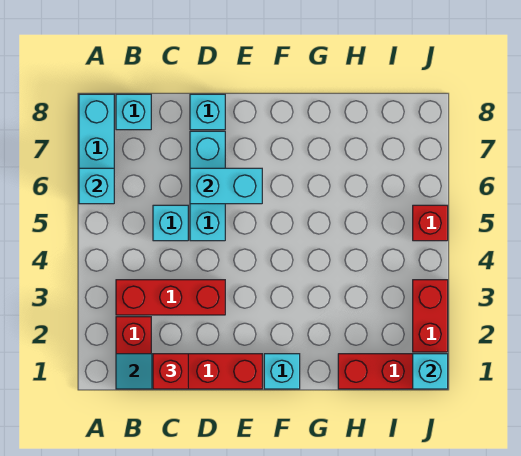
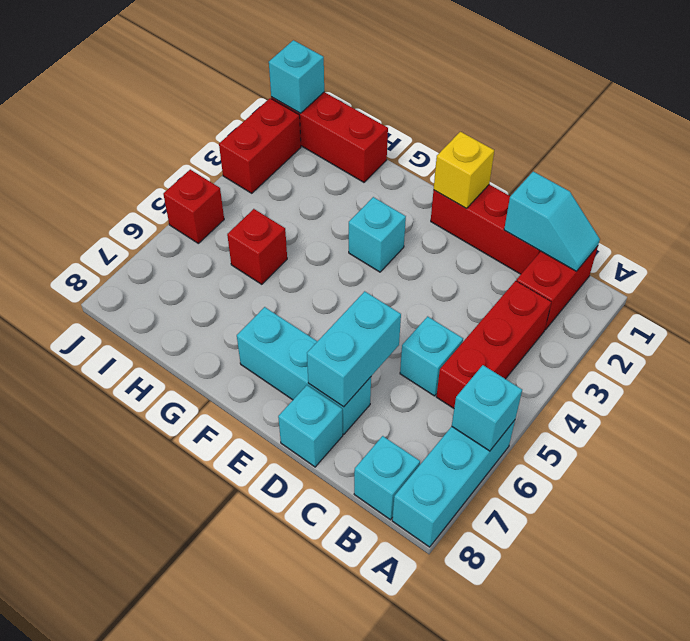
red brick B3:D3 level 1 -> red brick B3:B5 level 1
red brick C1 level 3 -> red brick H5 level 1
cyan brick D5:D7 level 1 -> cyan brick D7:F7 level 1
cyan brick D6:E6 level 2 -> cyan brick D6:D7 level 2
none -> yellow brick E1 level 2
cyan brick F1 level 1 -> cyan brick F3 level 1

